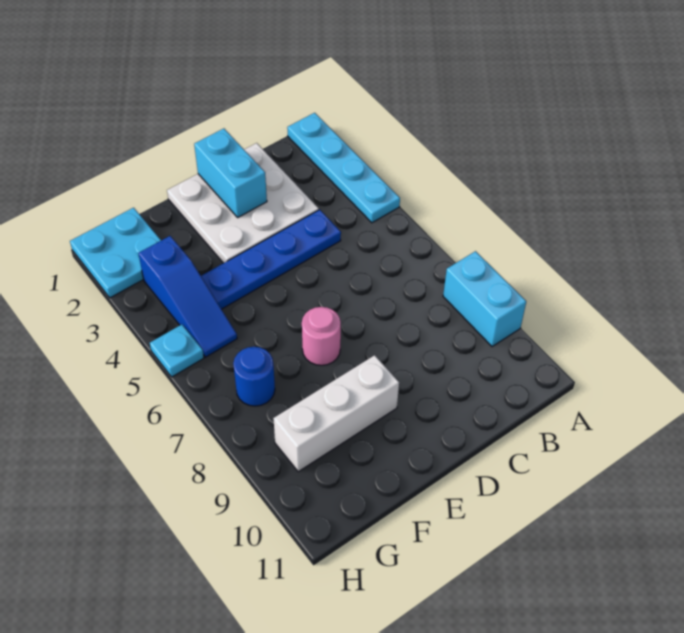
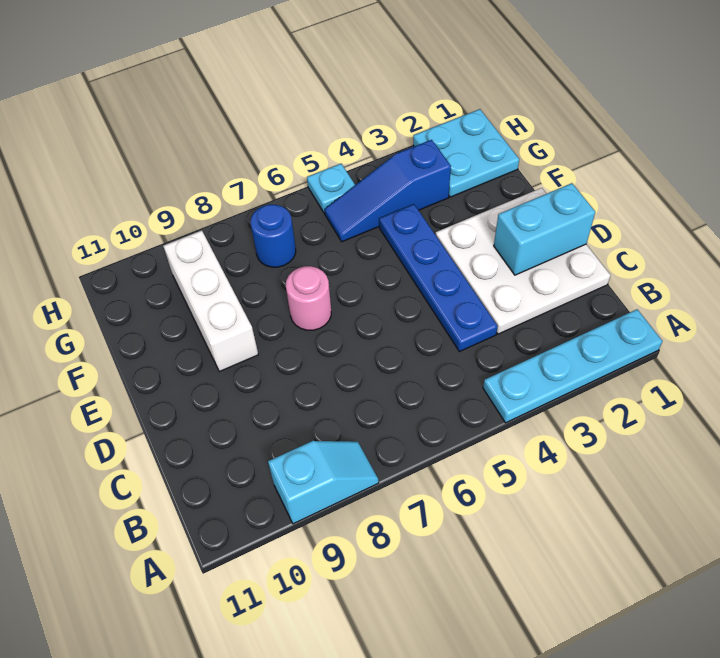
cyan brick A8:A9 level 1 -> cyan slope A8:A9 level 1 top 9

